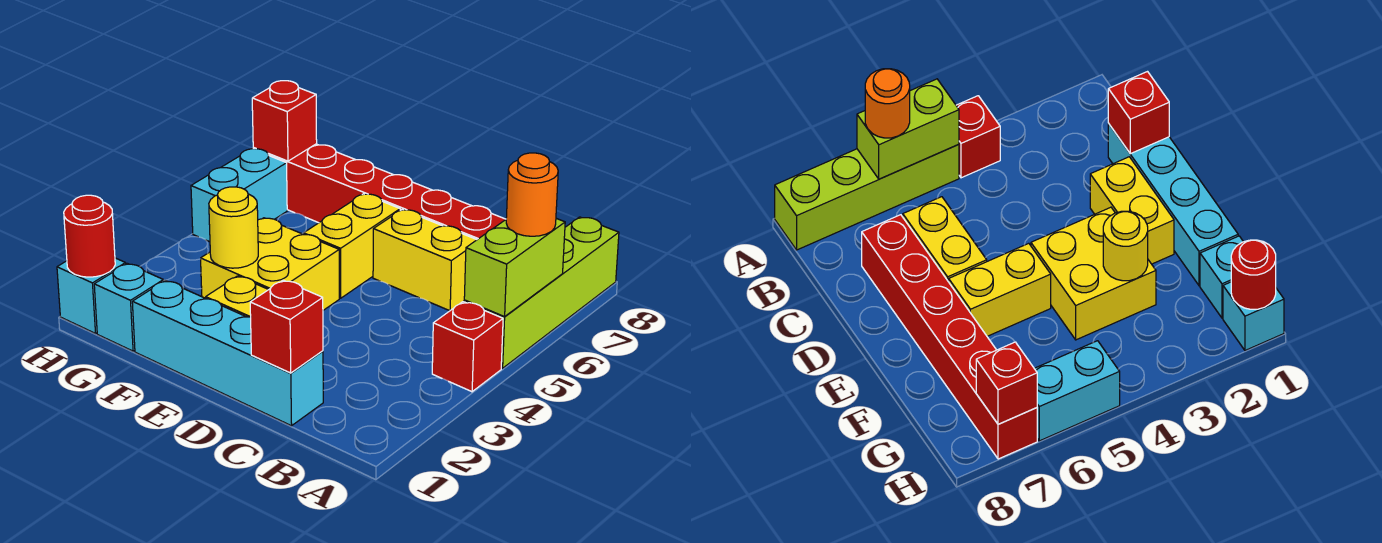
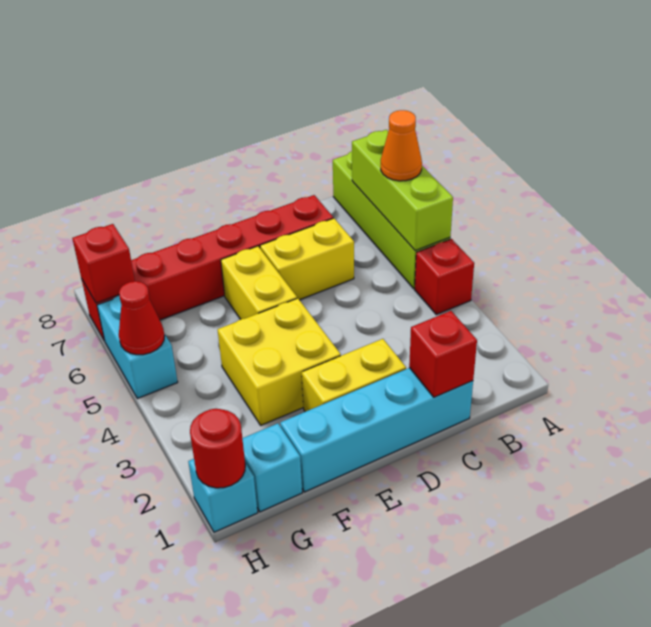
lime brick A5:A6 level 2 -> lime brick A5:A7 level 2
orange round brick A6 level 3 -> orange cone A6 level 3
yellow round brick F3 level 2 -> none
none -> red cone H5 level 2

